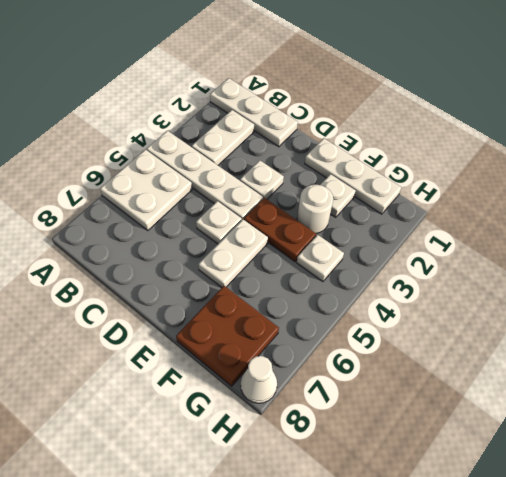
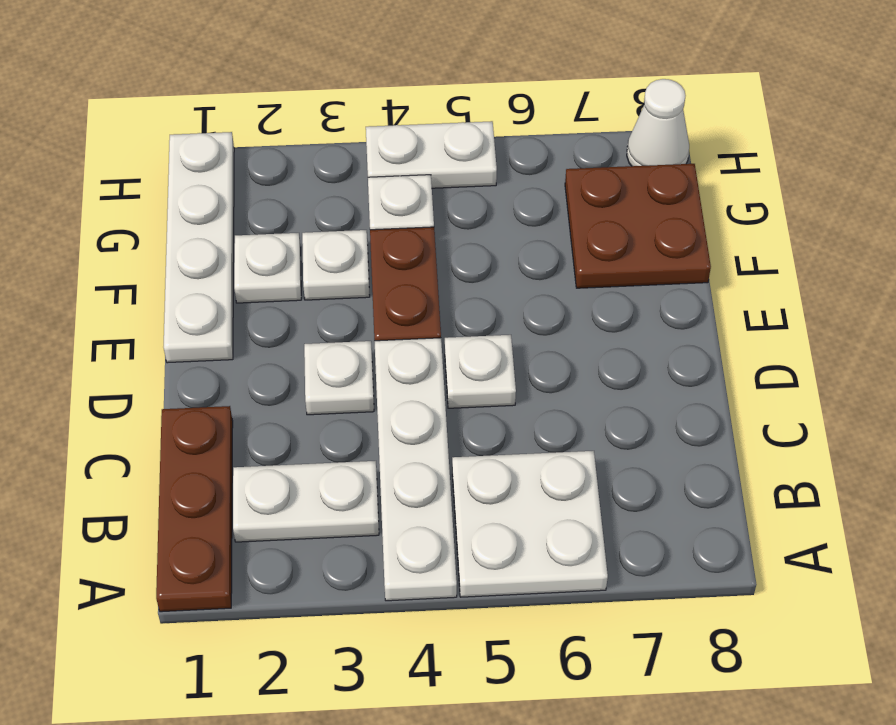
white plate A1:C1 level 1 -> brown plate A1:C1 level 1
white plate E1:G1 level 1 -> white plate E1:H1 level 1
white plate E5:E6 level 1 -> white plate H4:H5 level 1
white round brick F3 level 1 -> white plate F3 level 1

